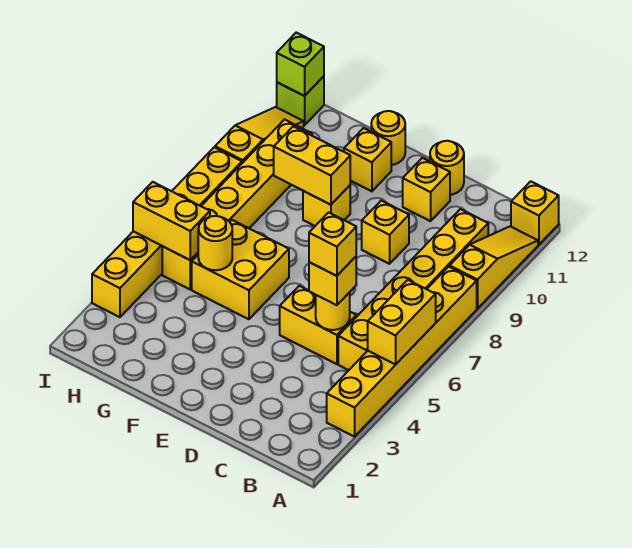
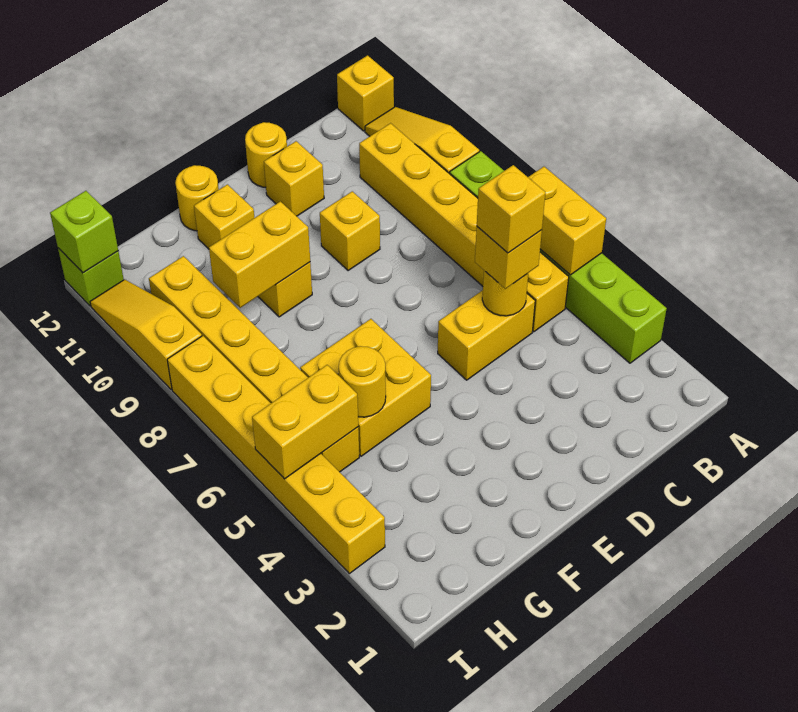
yellow brick A3:A8 level 1 -> lime brick A3:A8 level 1

